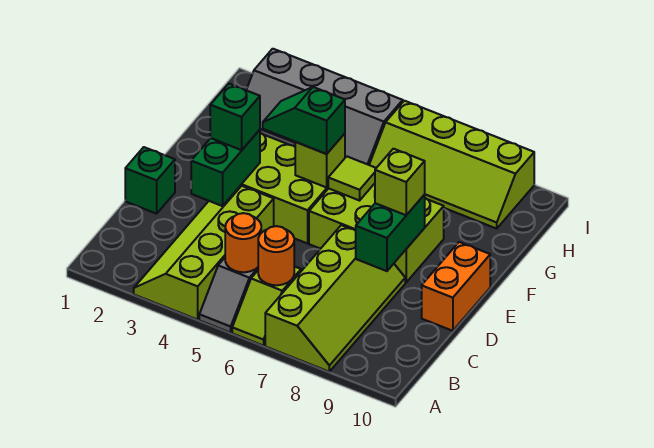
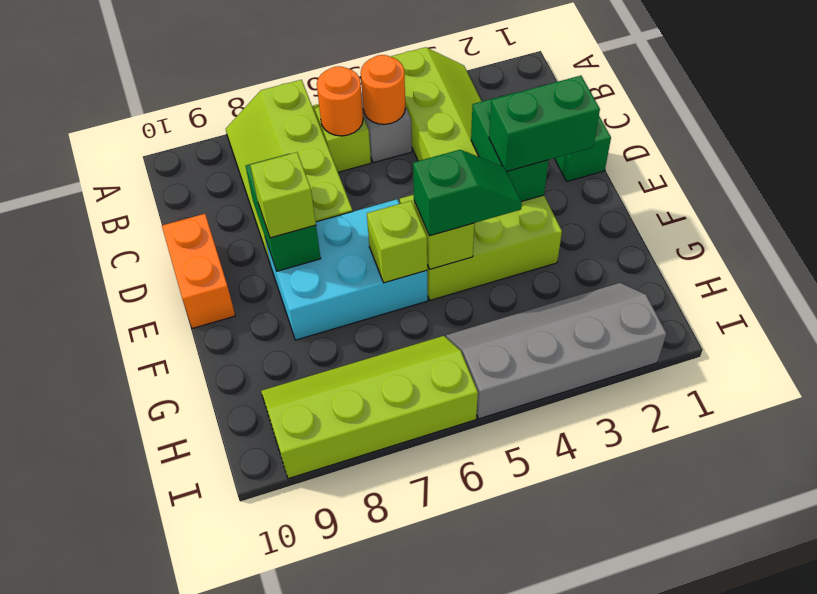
green brick E3 level 3 -> green brick E2:E3 level 3
lime brick E6:F8 level 1 -> cyan brick E6:F8 level 1
lime tile F6 level 2 -> lime brick F6 level 2

